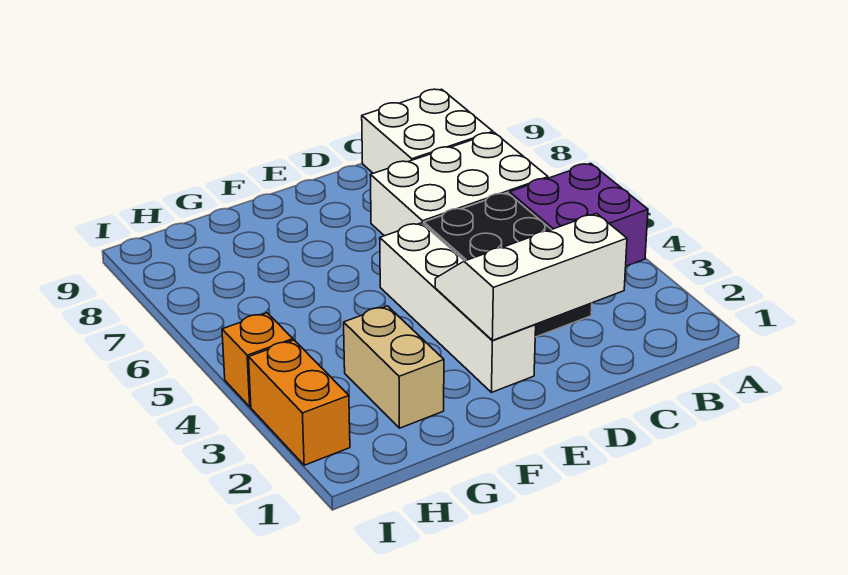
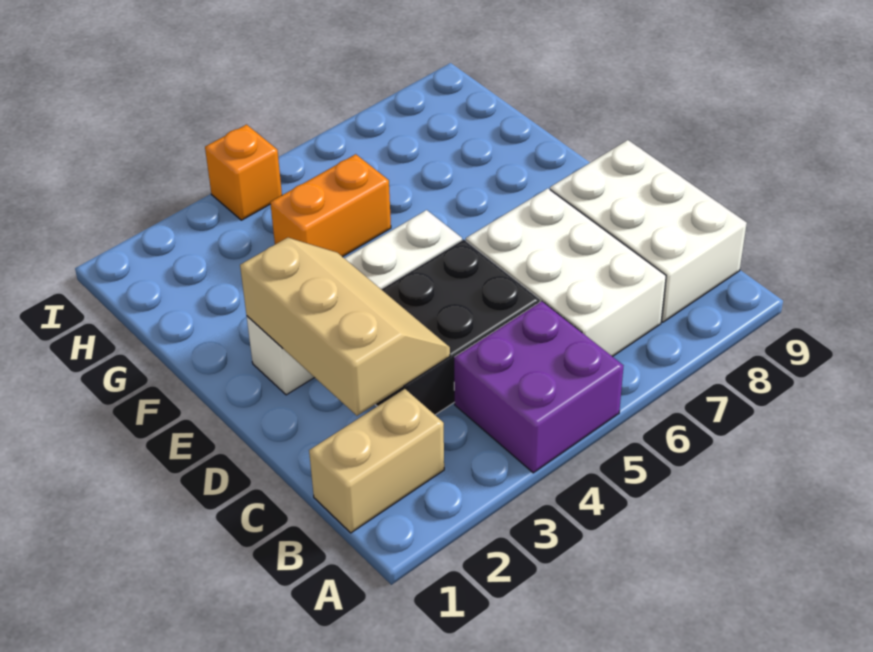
white brick B8:C9 level 1 -> white brick B8:D9 level 1
white slope C2:E3 level 2 top 2 -> tan slope C2:E3 level 2 top 2
tan brick G2:G3 level 1 -> tan brick B1:B2 level 1
orange brick I2:I3 level 1 -> orange brick G4:G5 level 1

